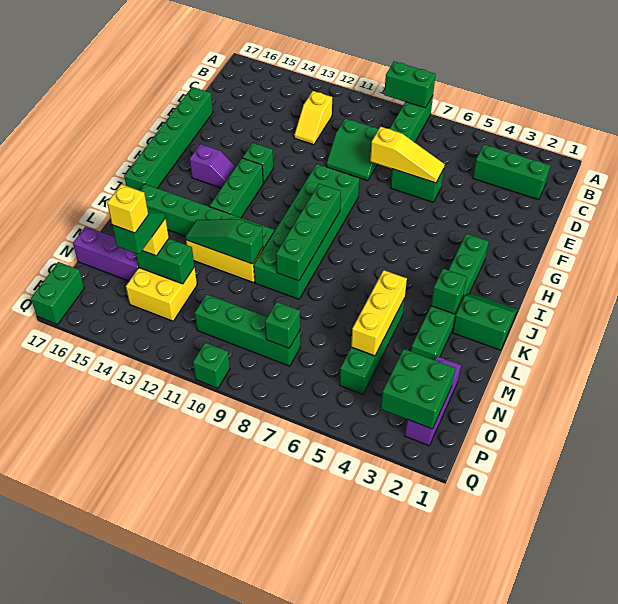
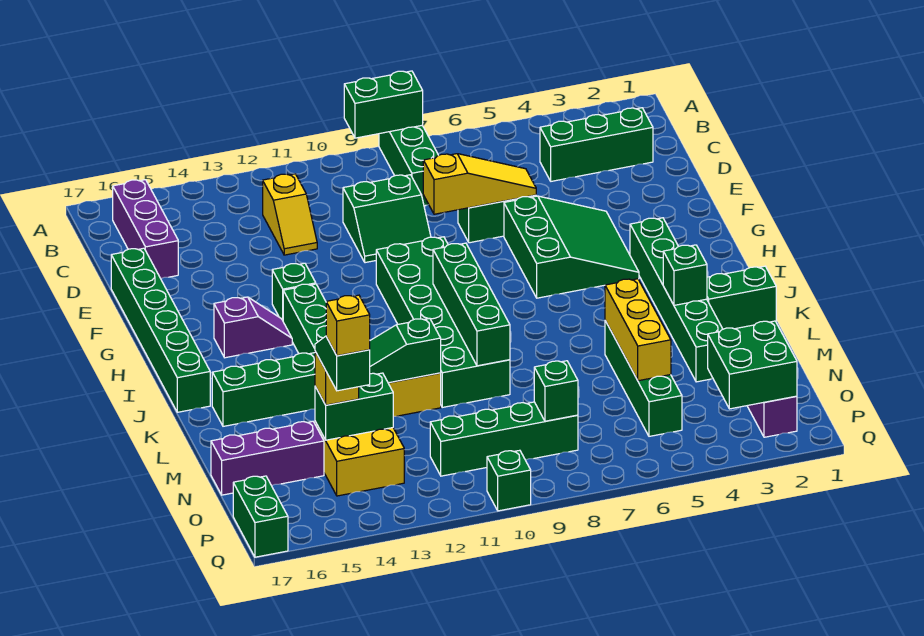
none -> purple brick B16:D16 level 1
none -> green slope F4:H6 level 1 top 6

